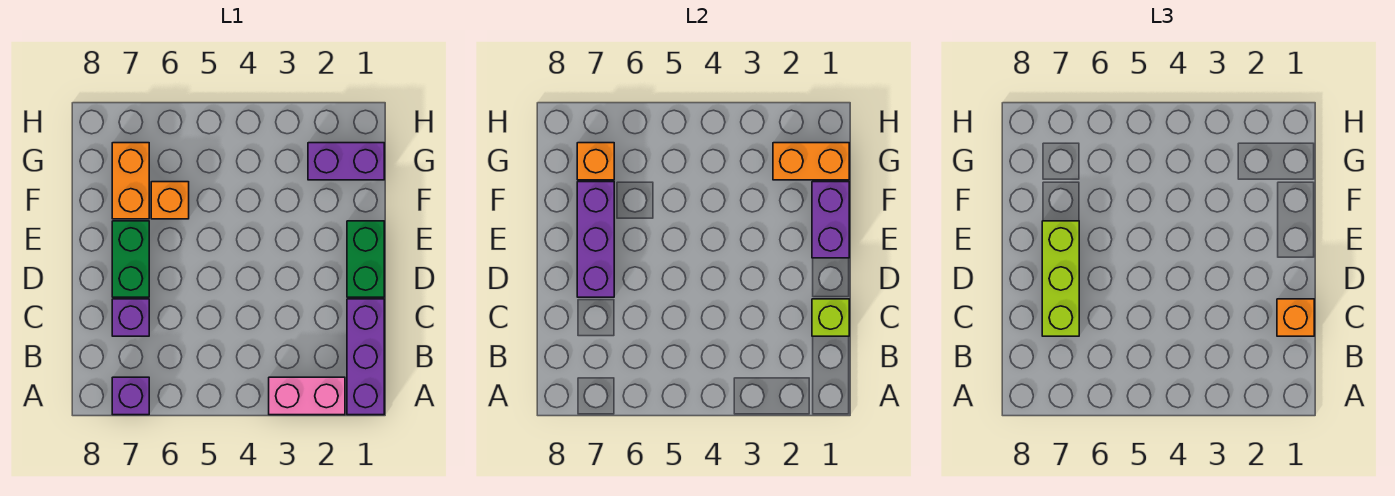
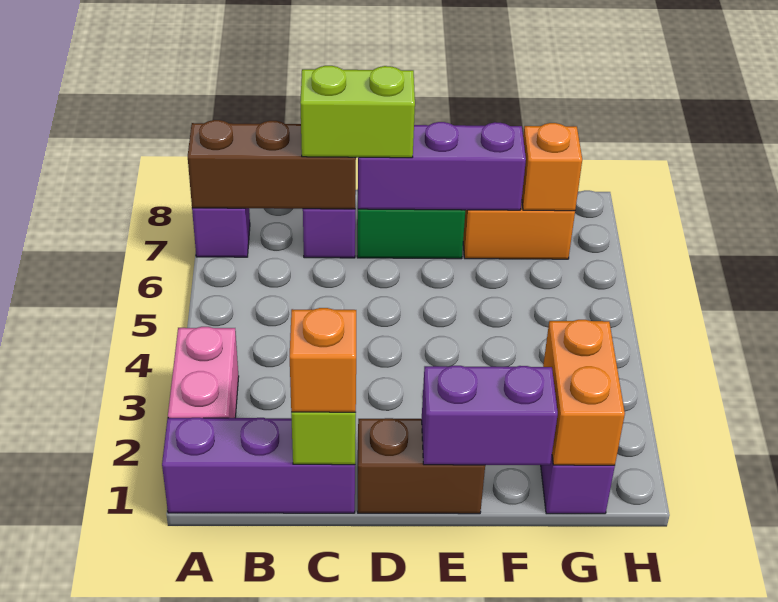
none -> brown brick A7:C7 level 2
lime brick C7:E7 level 3 -> lime brick C7:D7 level 3
green brick D1:E1 level 1 -> brown brick D1:E1 level 1
orange brick F6 level 1 -> none

